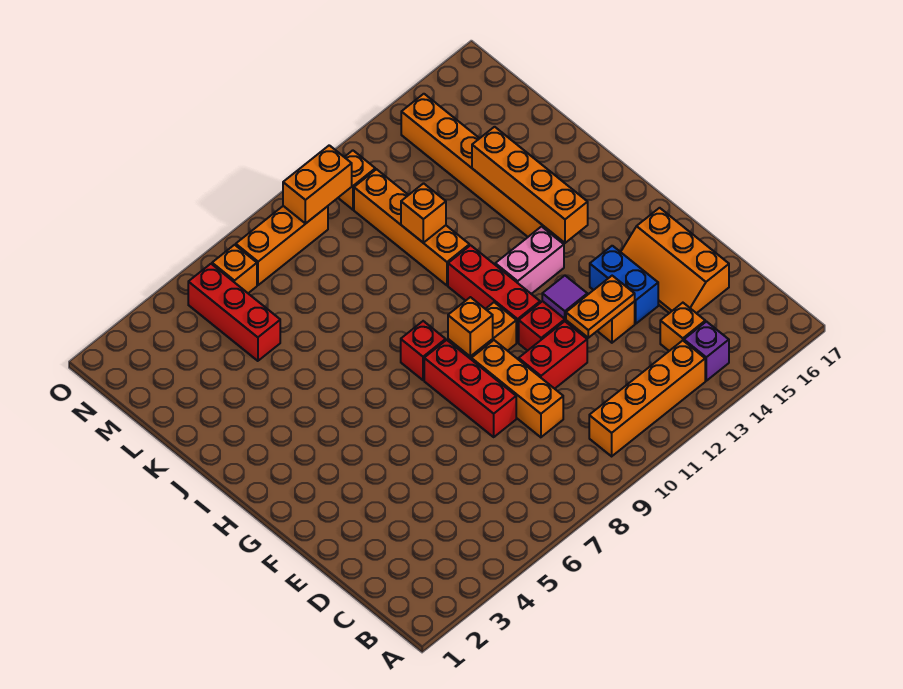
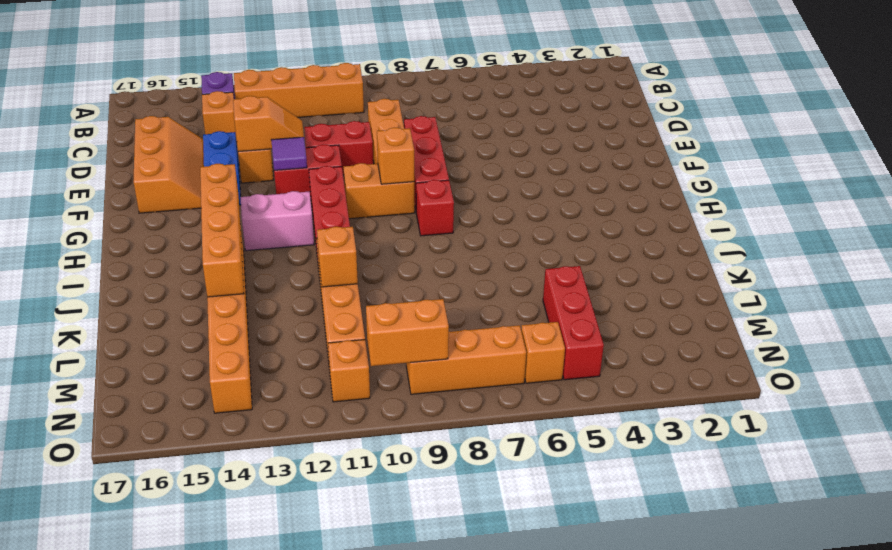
orange plate E12:E13 level 2 -> orange slope E12:E13 level 2 top 13

